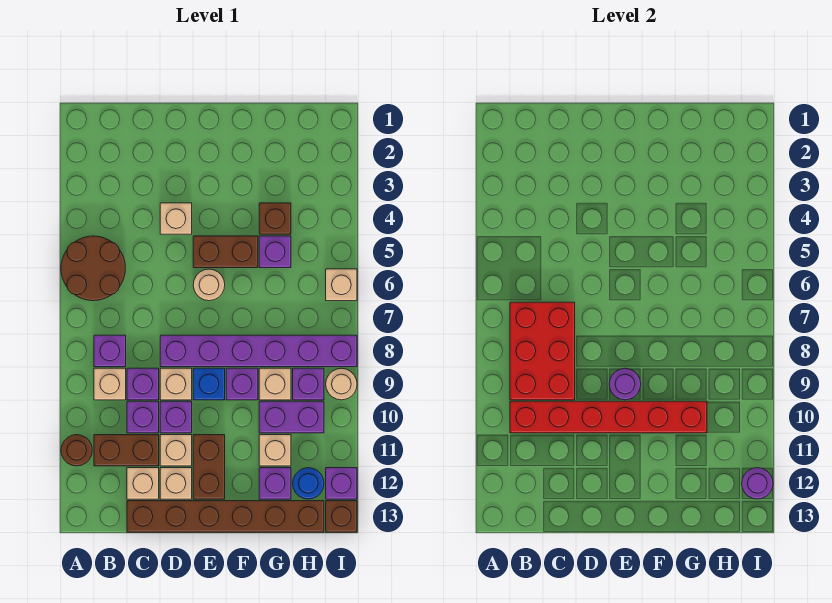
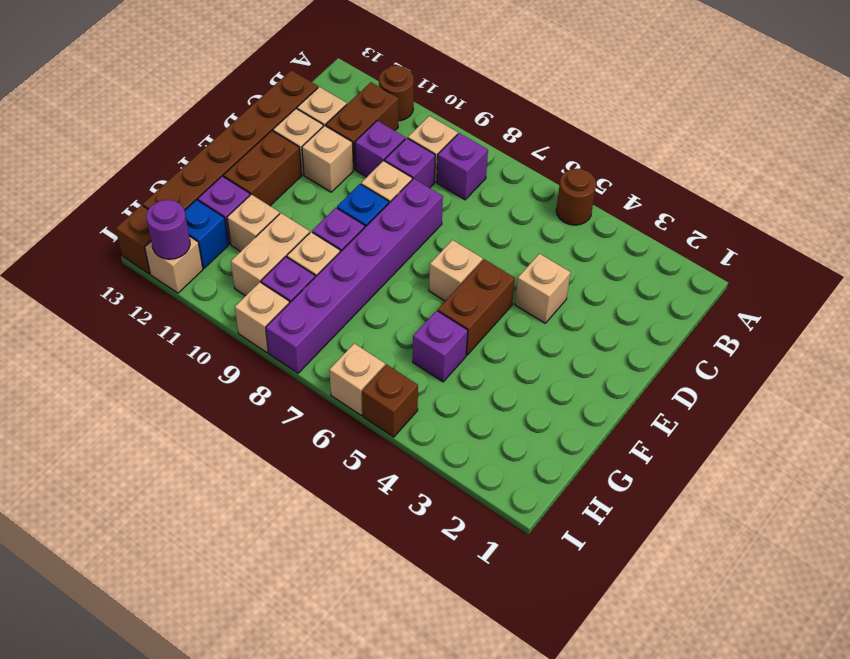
brown round brick A5:B6 level 1 -> brown round brick A5 level 1
red brick B7:C9 level 2 -> none
red brick B10:G10 level 2 -> none
purple brick D10 level 1 -> none
tan round brick E6 level 1 -> tan brick E6 level 1
purple round brick E9 level 2 -> none
brown brick E11:E12 level 1 -> brown brick E12:F12 level 1
brown brick G4 level 1 -> brown brick I5 level 1
purple brick G10:H10 level 1 -> tan brick G10:H10 level 1
blue round brick H12 level 1 -> blue brick H12 level 1
tan round brick I9 level 1 -> tan brick I9 level 1
purple brick I12 level 1 -> tan brick I12 level 1

